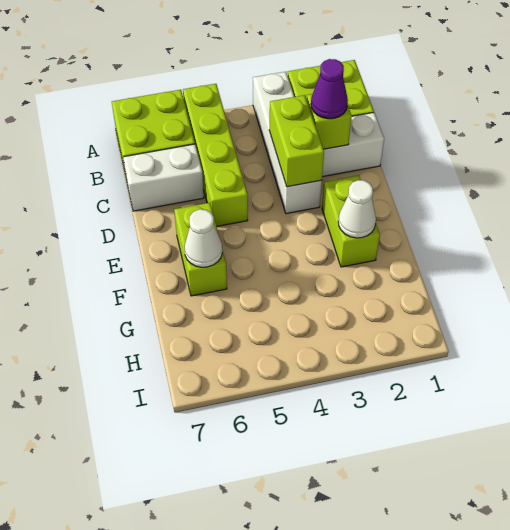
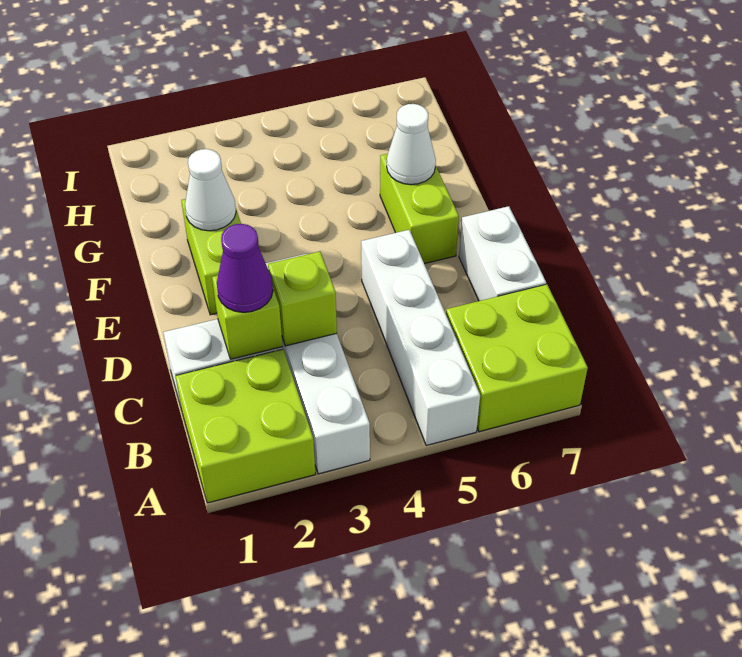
lime brick A5:D5 level 1 -> white brick A5:D5 level 1
lime brick C3:D3 level 2 -> lime brick C3 level 2
white brick C6:C7 level 1 -> white brick C7:D7 level 1

